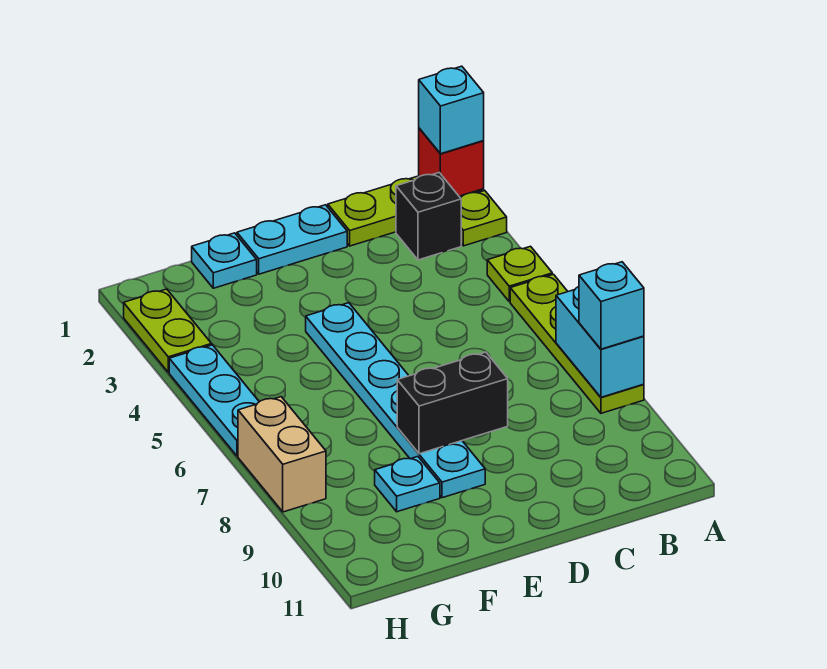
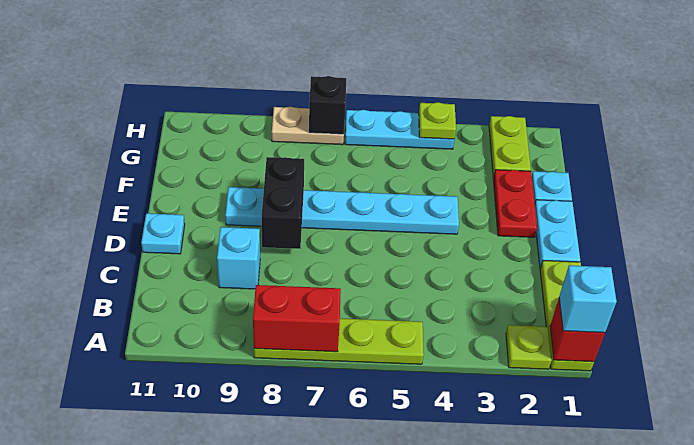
lime plate A4 level 1 -> lime plate H4 level 2
cyan brick A7:A8 level 2 -> red brick A7:A8 level 2
cyan brick A8 level 3 -> cyan brick C9 level 1
black brick B2 level 1 -> black brick H7 level 2
none -> red plate E2:F2 level 1
cyan plate F9 level 1 -> cyan plate D11 level 1
lime plate H2:H3 level 1 -> lime plate G2:H2 level 1
tan brick H7:H8 level 1 -> tan plate H7:H8 level 1

